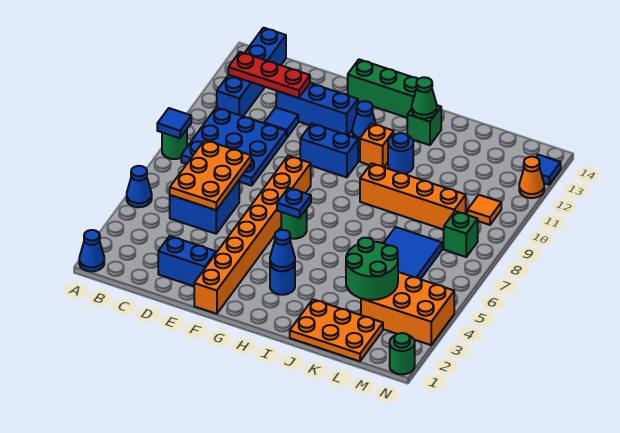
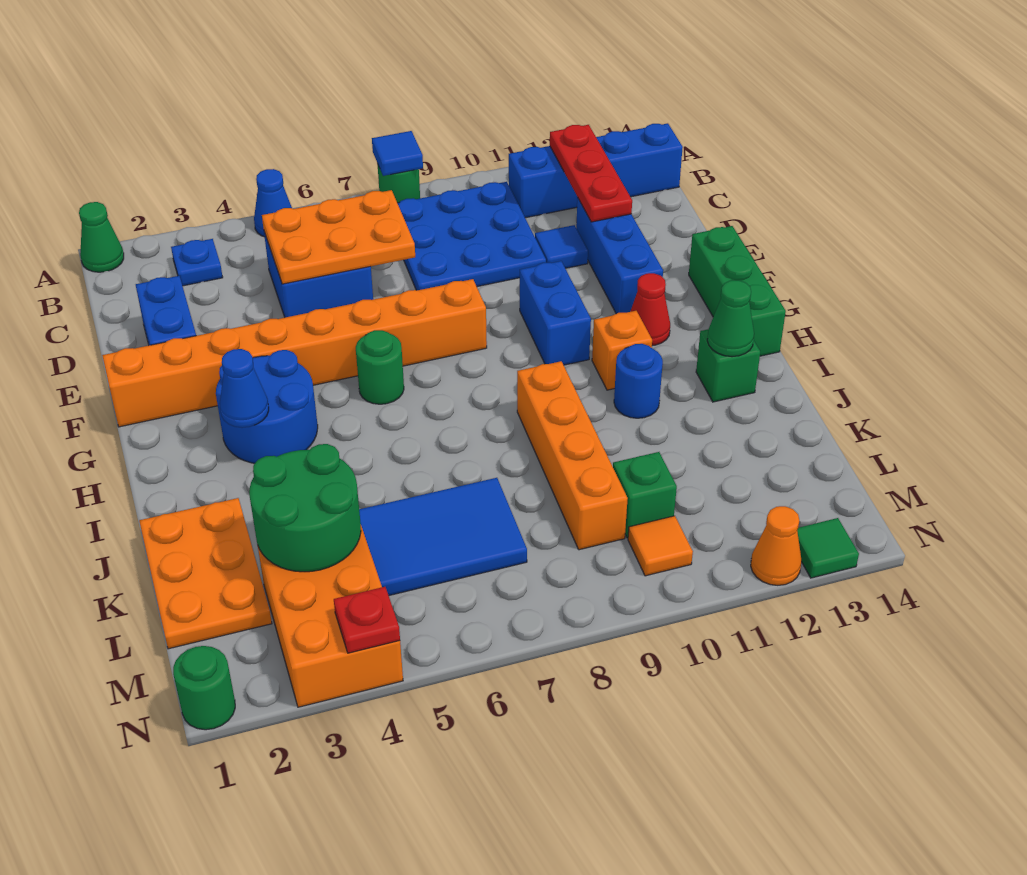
blue cone A1 level 1 -> green cone A1 level 1
blue plate G6 level 2 -> blue plate B3 level 1
blue cone G12 level 1 -> red cone G12 level 1
blue round brick H3 level 1 -> blue round brick G3:H4 level 1
green brick M8 level 1 -> green brick L10 level 1
none -> red plate N4 level 2
blue tile N13 level 1 -> green tile N13 level 1

